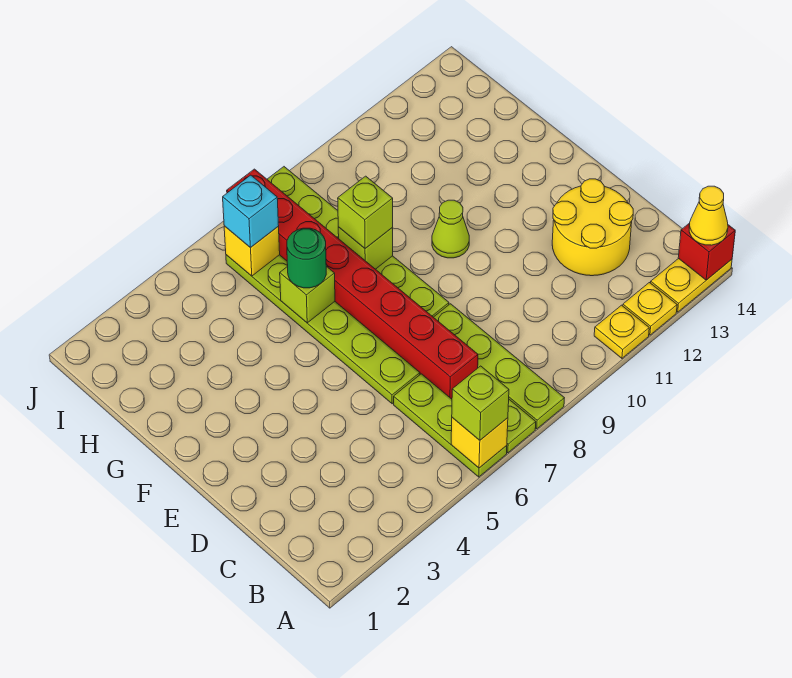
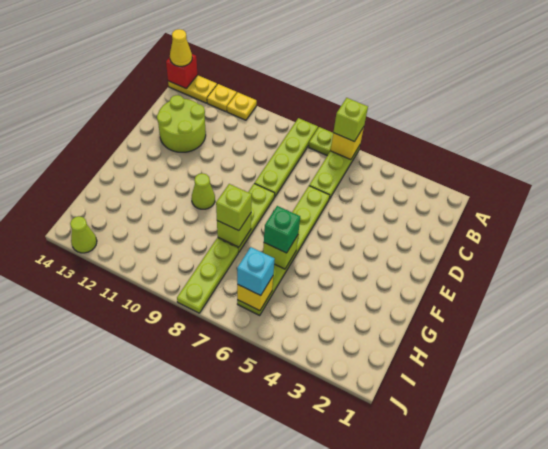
red brick C7:J7 level 1 -> none
yellow round brick C12:D13 level 1 -> lime round brick C12:D13 level 1
green round brick G6 level 3 -> green brick G6 level 3
none -> lime cone J13 level 1

